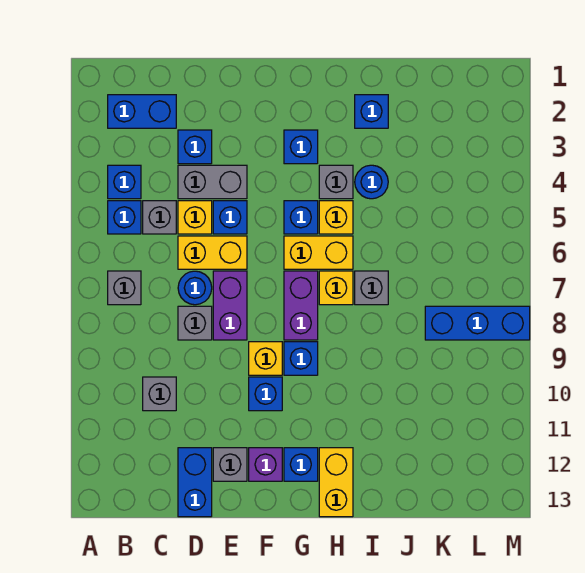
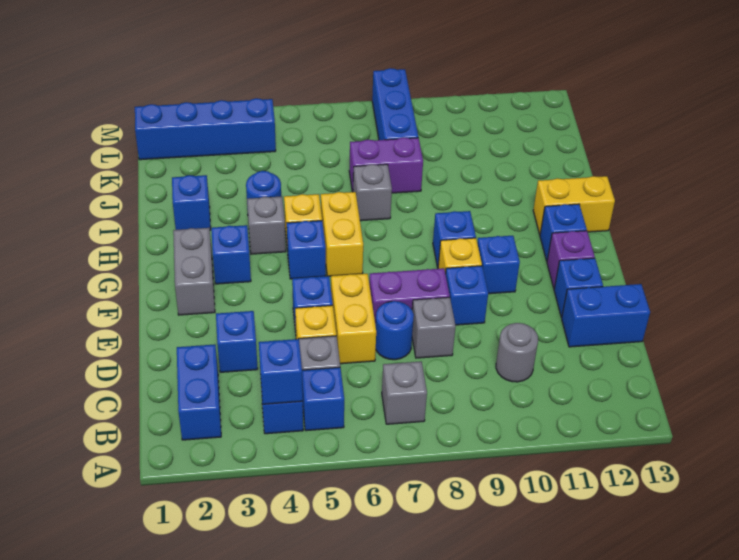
none -> blue brick B4 level 2
grey brick C10 level 1 -> grey round brick C10 level 1
grey brick D4:E4 level 1 -> grey brick F2:G2 level 1
none -> blue brick E9 level 1
grey brick E12 level 1 -> blue brick E12 level 1
purple brick G7:G8 level 1 -> purple brick J7:J8 level 1
yellow brick H7 level 1 -> none
none -> blue brick L1:L4 level 1

